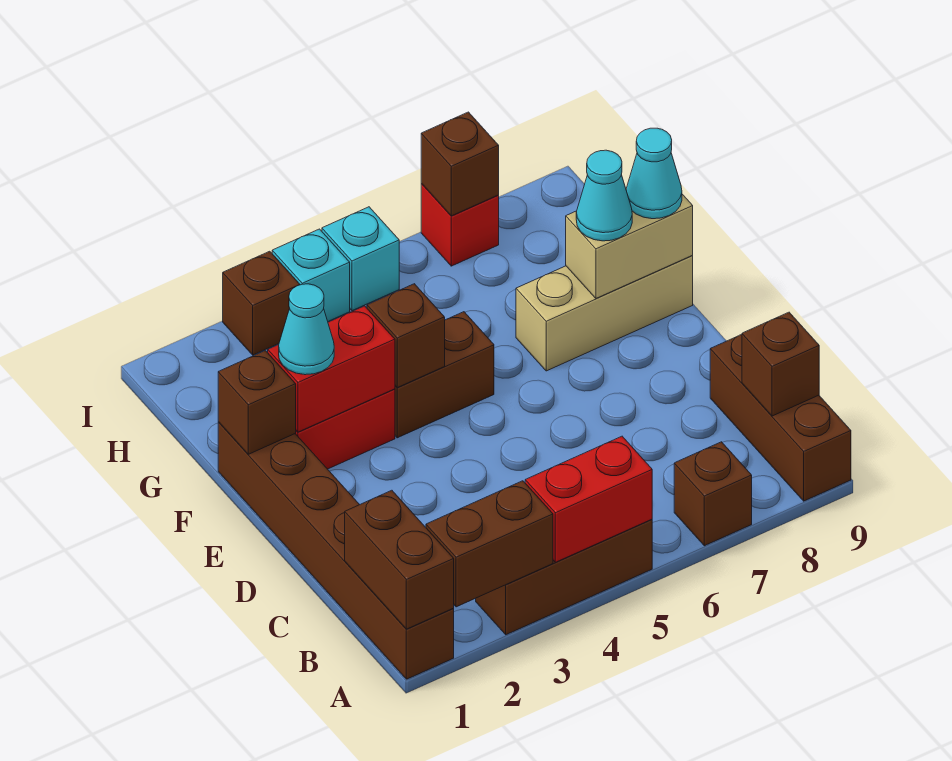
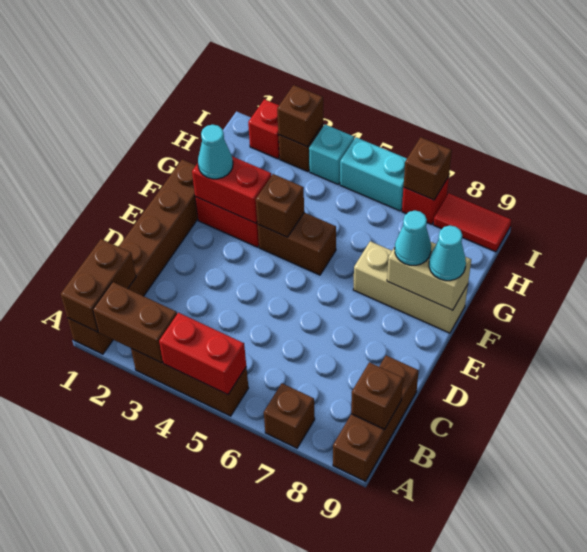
brown brick F1 level 2 -> brown brick I3 level 2
none -> red brick I2 level 1
cyan brick I5 level 1 -> cyan brick I5:I6 level 1
none -> red tile I8:I9 level 1

